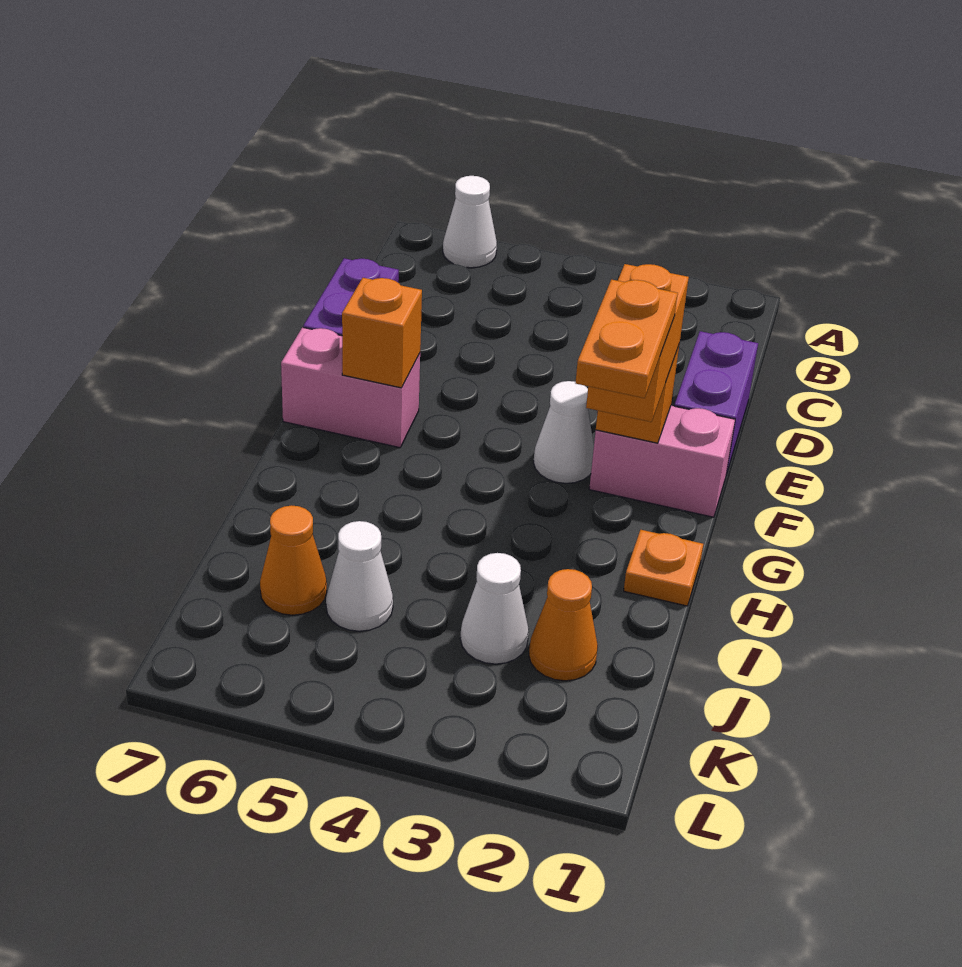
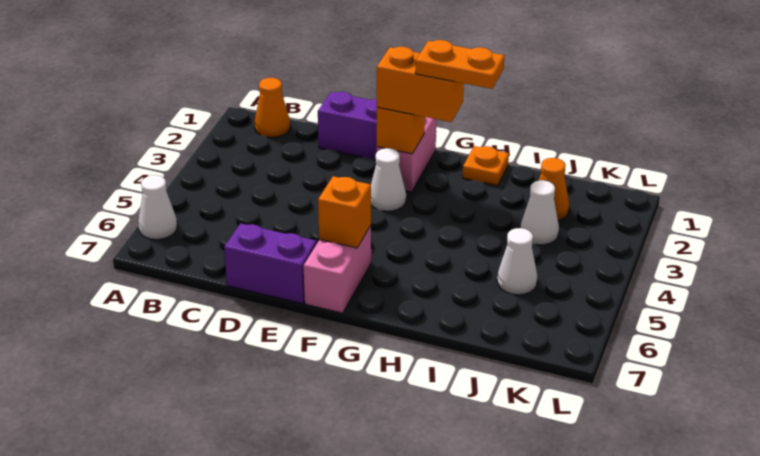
orange cone J6 level 1 -> orange cone B1 level 1

